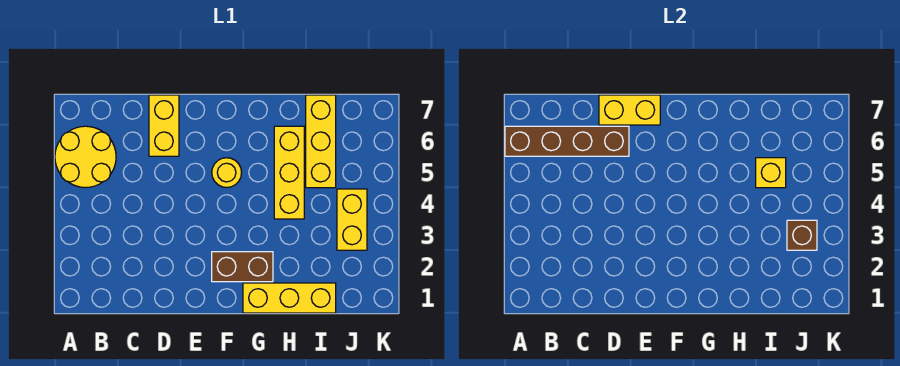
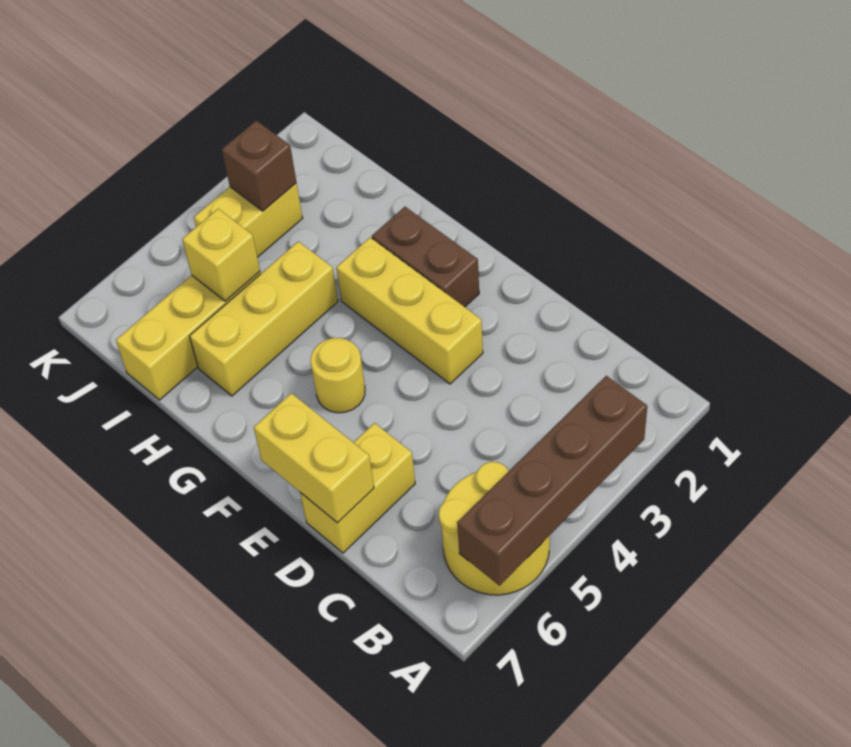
brown brick A6:D6 level 2 -> brown brick A3:A6 level 2
yellow brick G1:I1 level 1 -> yellow brick E3:G3 level 1

